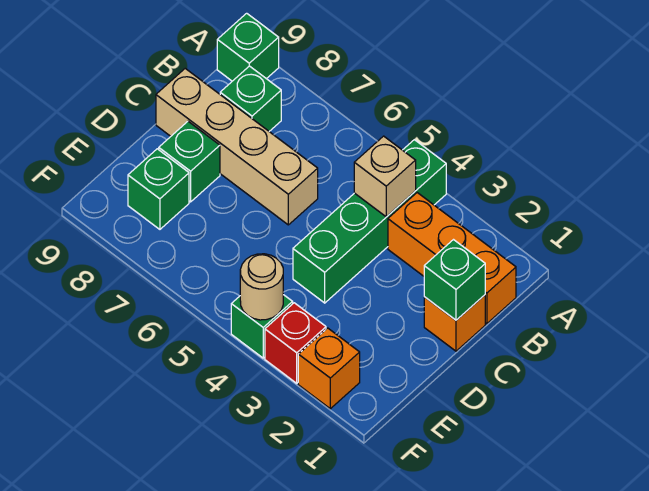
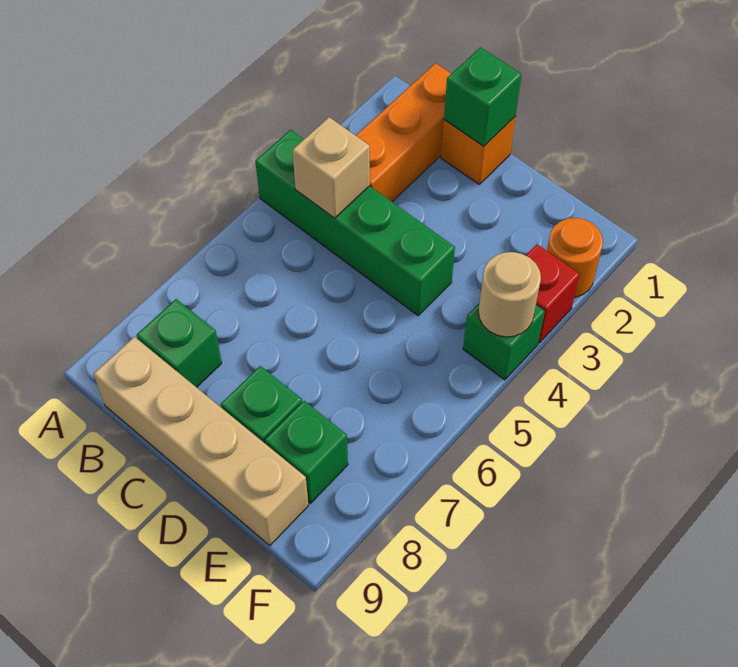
green brick A9 level 1 -> none
tan brick C6:C9 level 1 -> tan brick B9:E9 level 1
orange brick F2 level 1 -> orange round brick F2 level 1

